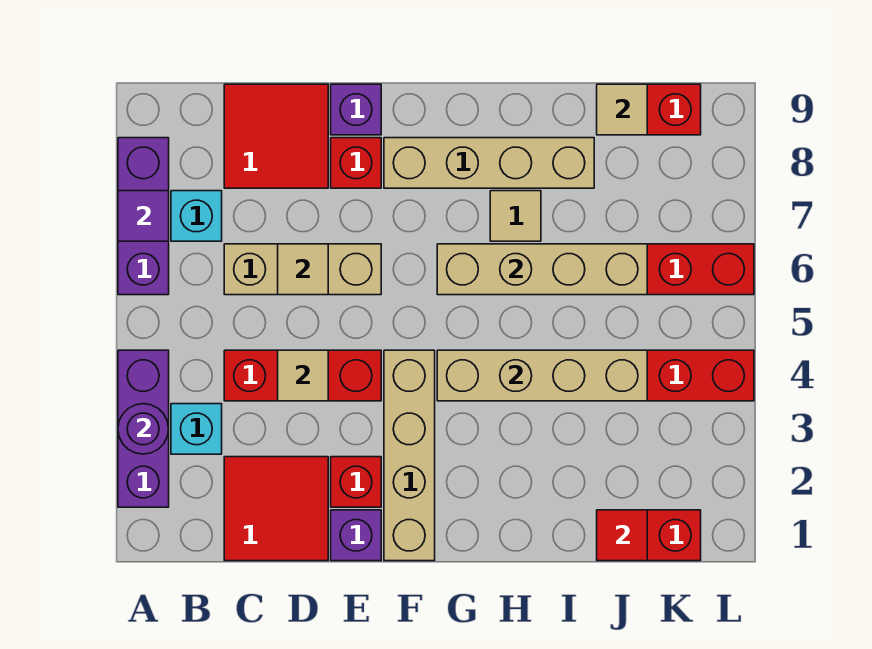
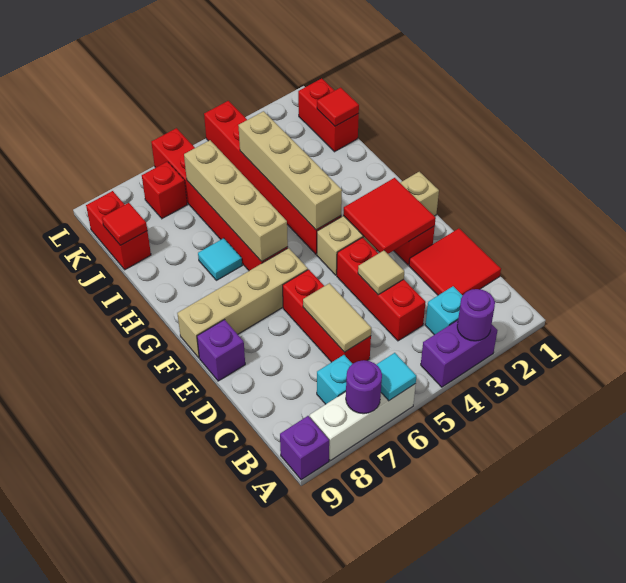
purple brick A2:A4 level 1 -> purple brick A3:A4 level 1
purple brick A6:A8 level 1 -> white brick A6:A8 level 1
none -> cyan tile A6 level 2
purple tile A7 level 2 -> purple round brick A7 level 2
tan brick C6:E6 level 1 -> red brick C6:E6 level 1
red tile C8:D9 level 1 -> red tile E2:F3 level 2
tan tile D6 level 2 -> tan tile C6:D6 level 2
purple brick E1 level 1 -> purple brick A9 level 1
red brick E8 level 1 -> red brick K7 level 1
tan brick F8:I8 level 1 -> tan brick F6:F9 level 1
tan tile H7 level 1 -> cyan tile H7 level 1
tan tile J9 level 2 -> red tile J9 level 2

